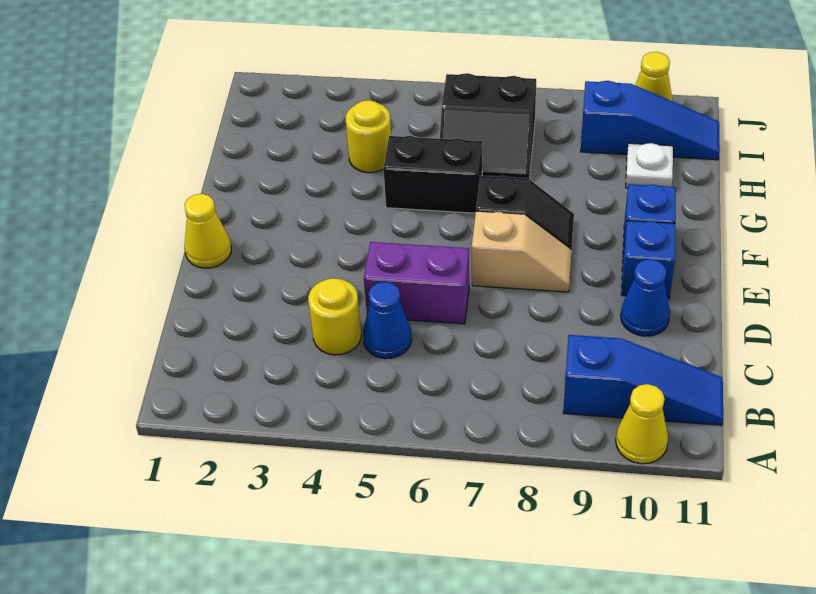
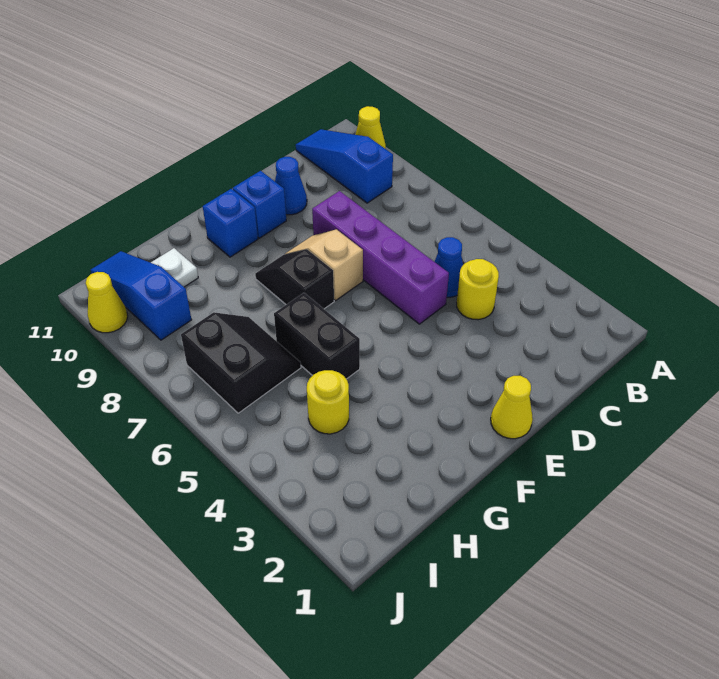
purple brick D5:D6 level 1 -> purple brick D5:D8 level 1

